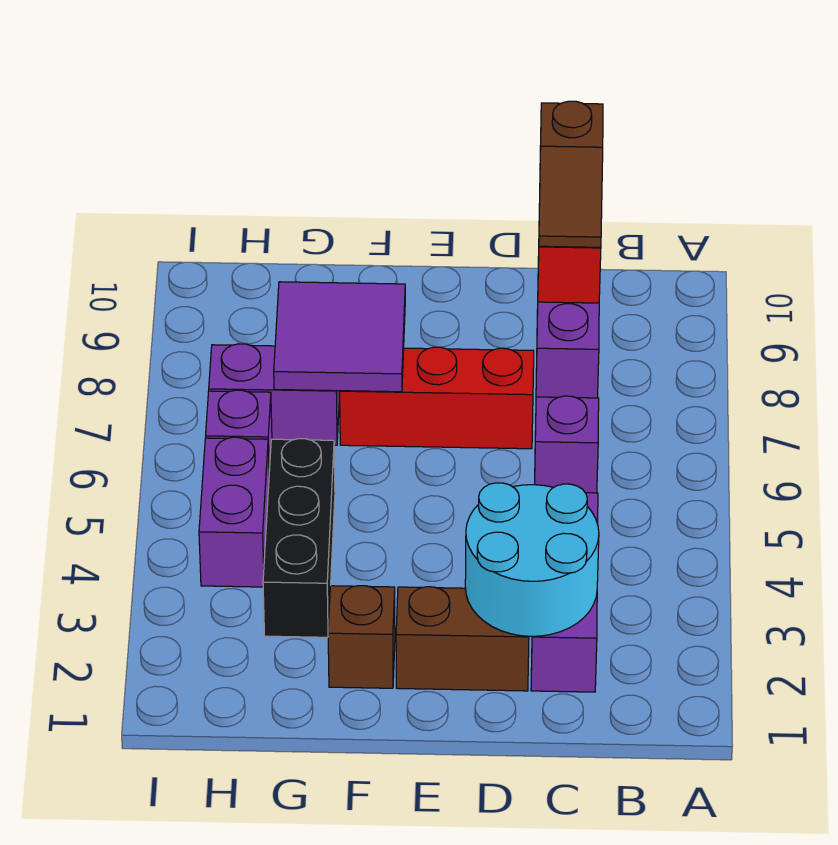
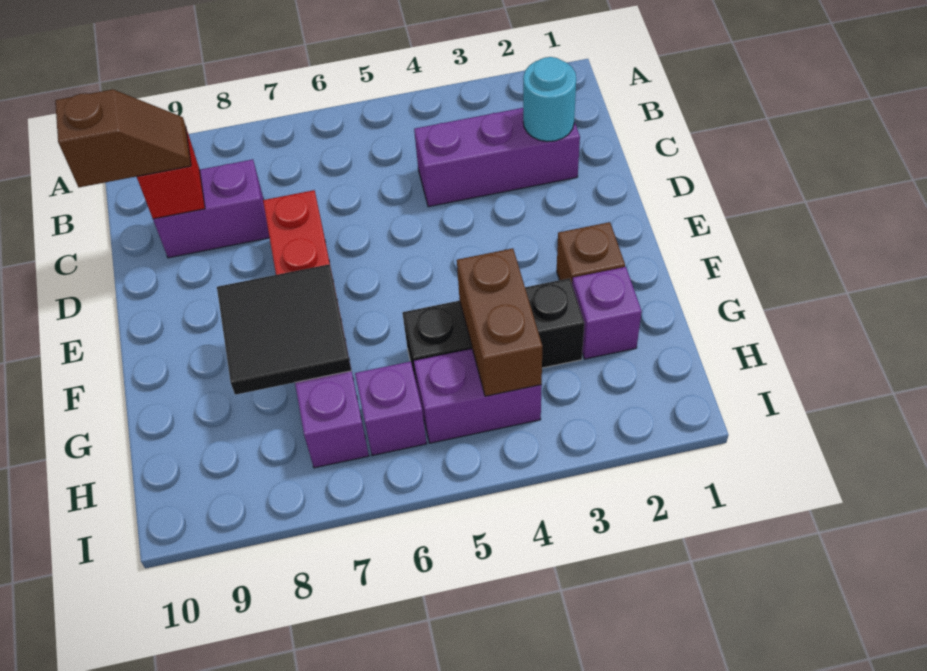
cyan round brick C2:D3 level 2 -> cyan round brick C2 level 2
purple brick C6 level 1 -> purple brick G2 level 1
brown brick D2:E2 level 1 -> brown brick G4:H4 level 2
purple tile F7:G8 level 2 -> black tile F7:G8 level 2

